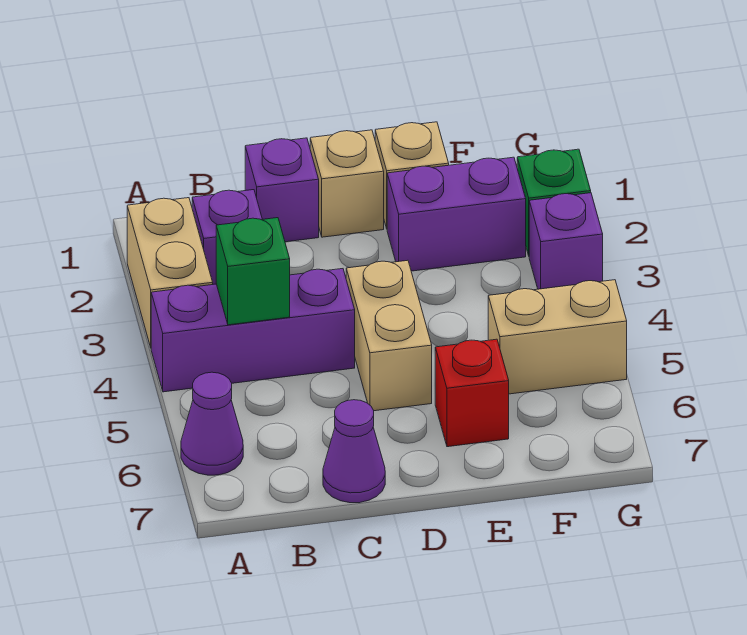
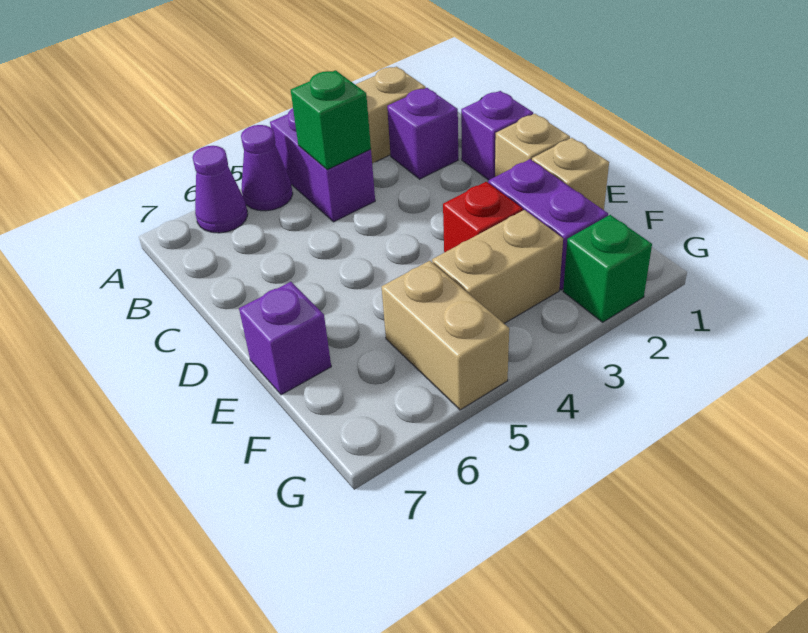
purple brick A4:C4 level 1 -> purple brick A4:B4 level 1
purple cone C7 level 1 -> purple cone A5 level 1
tan brick D4:D5 level 1 -> tan brick F3:F4 level 1
red brick E6 level 1 -> red brick E3 level 1
purple brick G3 level 1 -> purple brick E7 level 1

